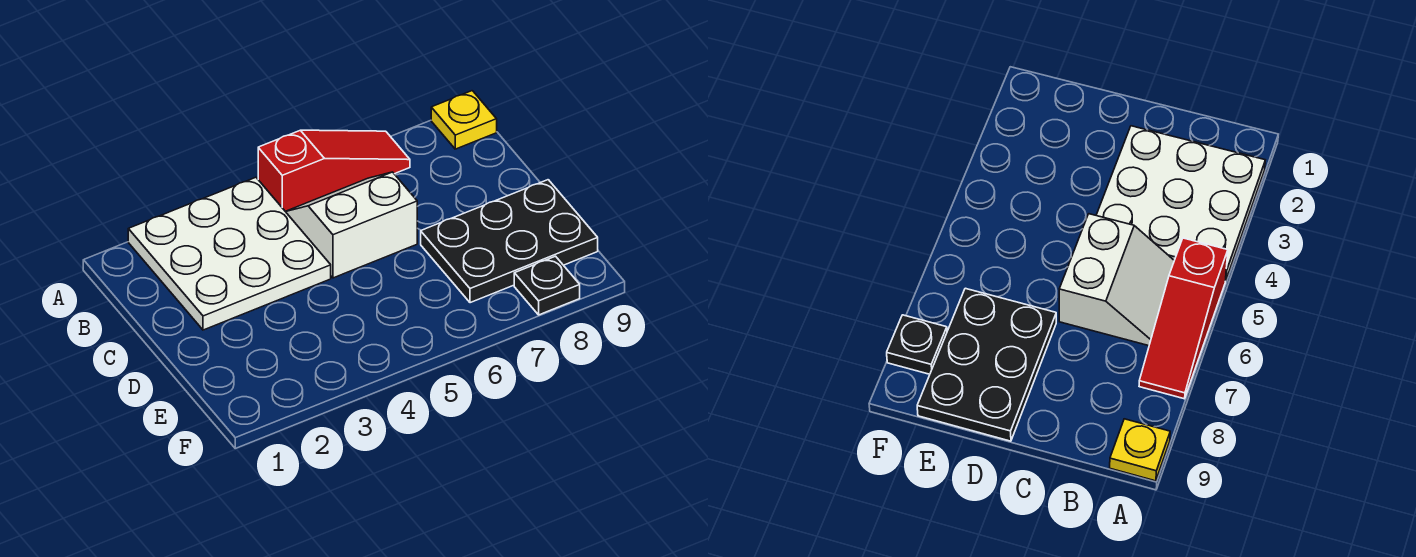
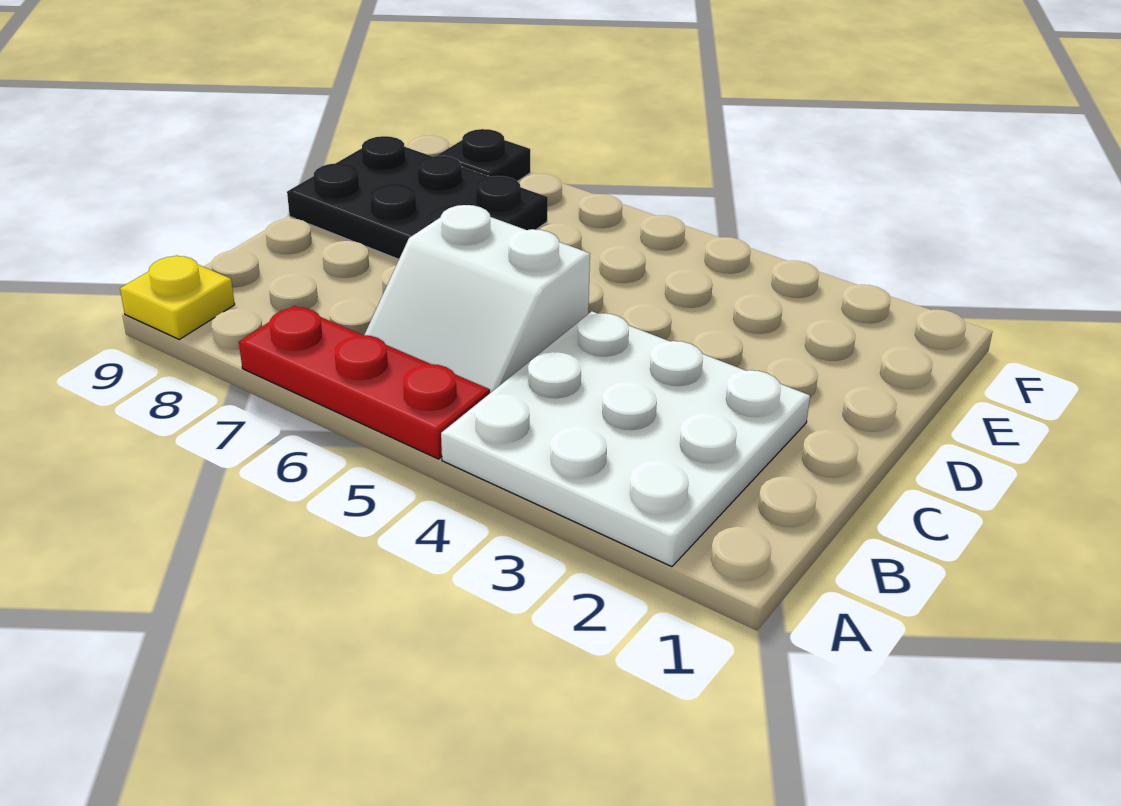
red slope A5:A7 level 1 top 5 -> red plate A5:A7 level 1

